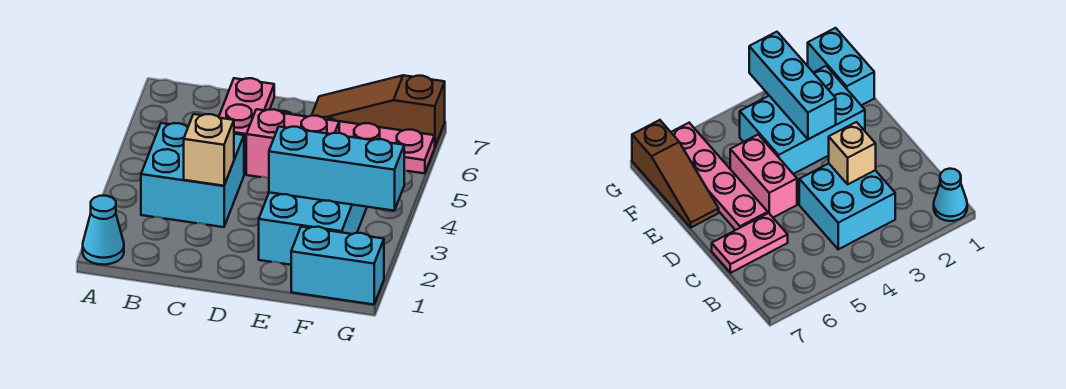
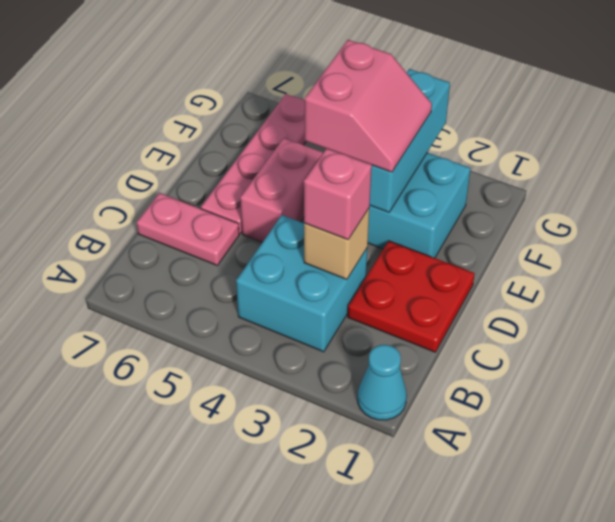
none -> red plate C1:D2 level 1
none -> pink brick C3 level 3
none -> pink slope E3:F4 level 3 top 4
brown slope E7:G7 level 1 top G -> none
cyan brick F1:G1 level 1 -> none

